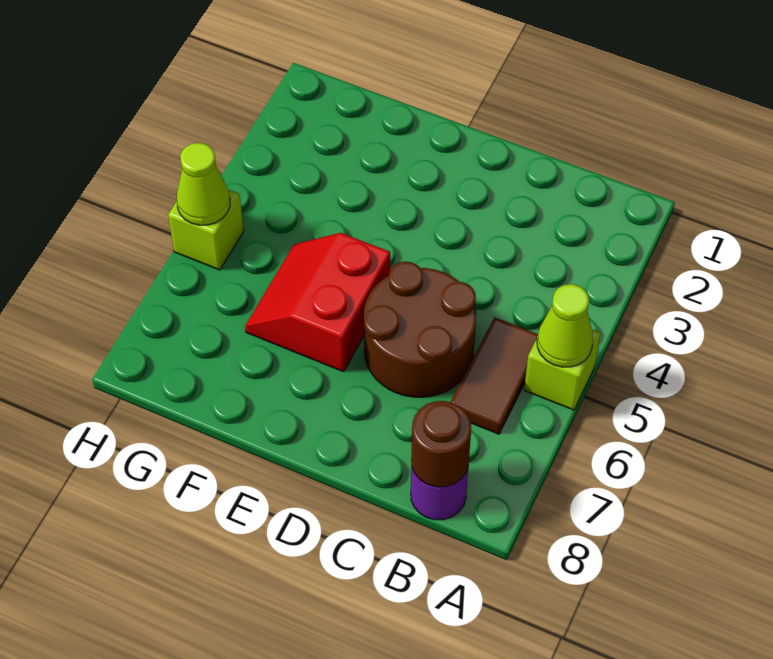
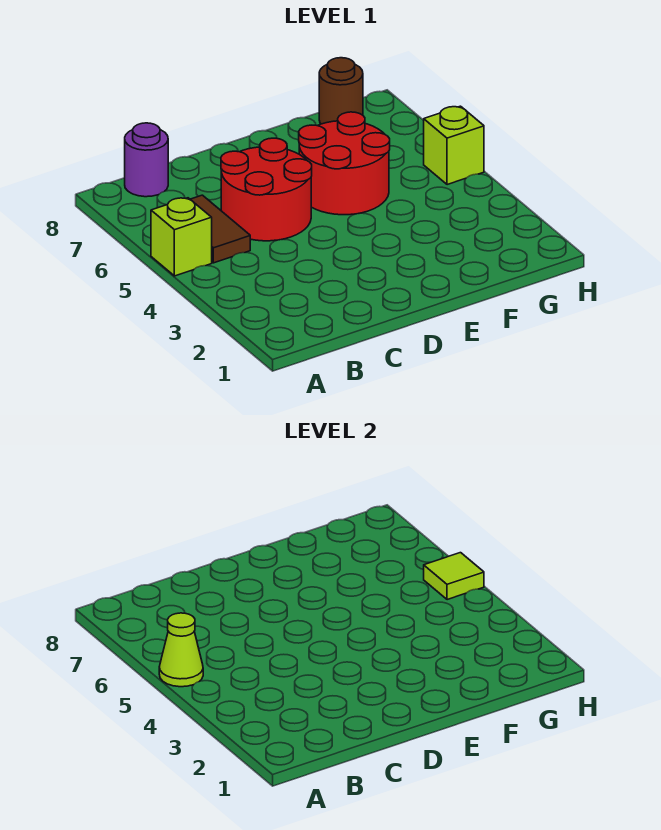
brown round brick B8 level 2 -> brown round brick G8 level 1
brown round brick C5:D6 level 1 -> red round brick C5:D6 level 1
red slope E5:F6 level 1 top E -> red round brick E5:F6 level 1
lime cone H5 level 2 -> lime tile H5 level 2

